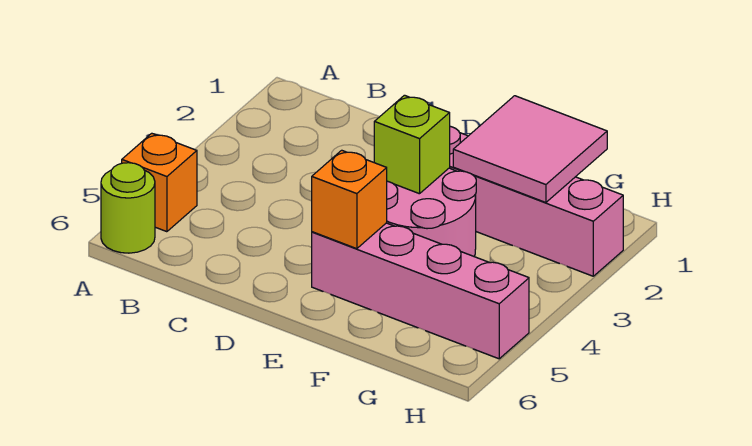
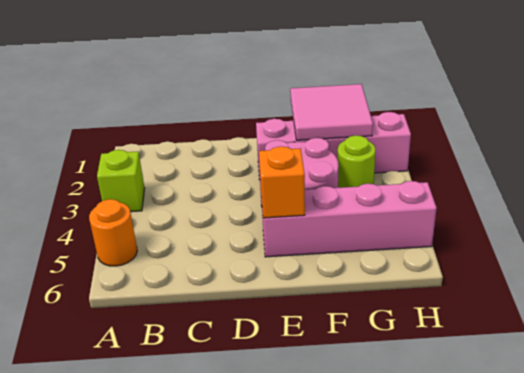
orange brick A5 level 1 -> orange round brick A5 level 1
lime round brick A6 level 1 -> lime round brick G3 level 1
lime brick E3 level 2 -> lime brick A3 level 1

